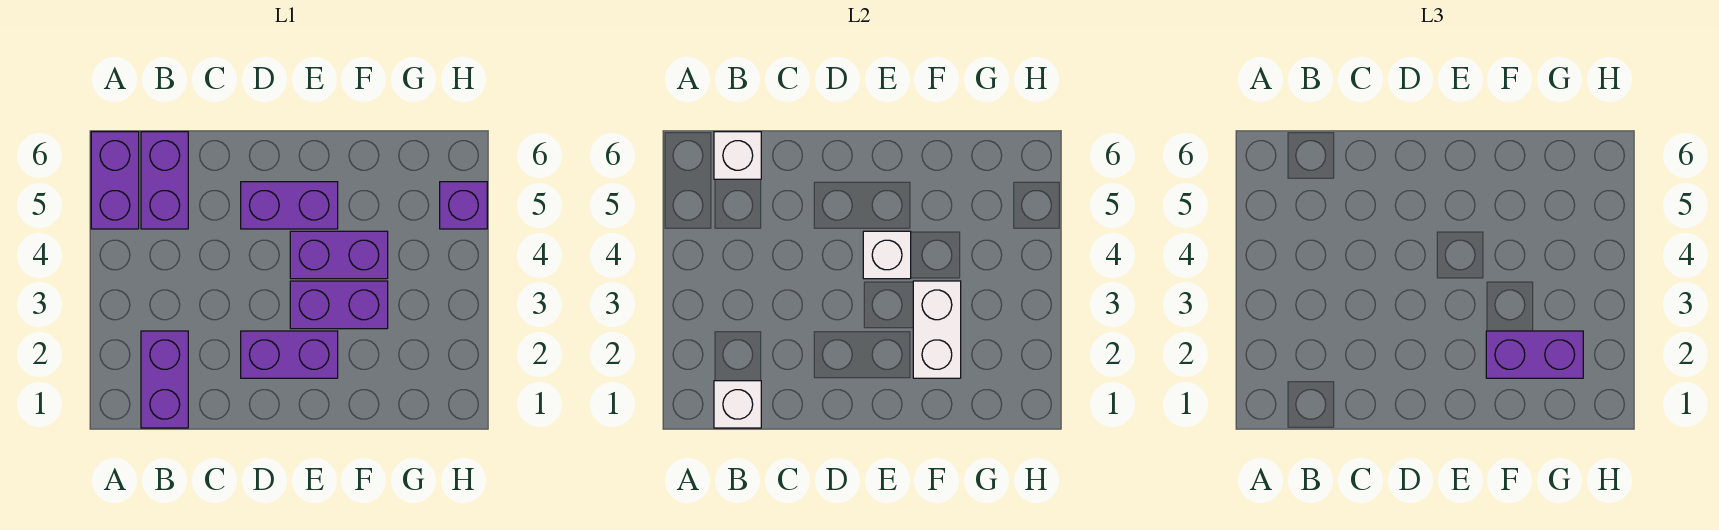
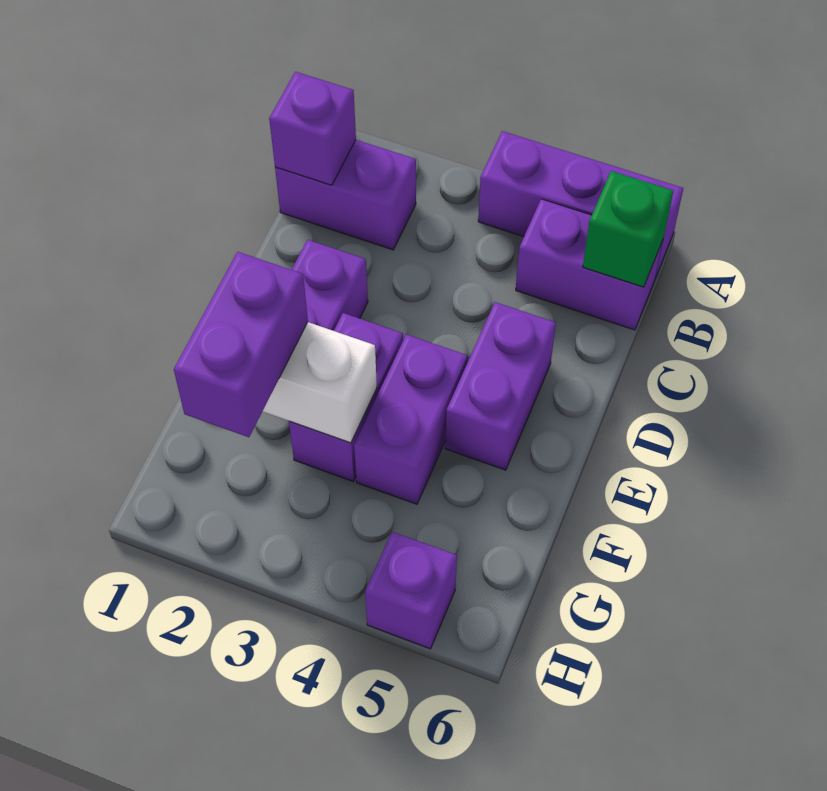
purple brick A5:A6 level 1 -> purple brick A4:A6 level 1
white brick B1 level 2 -> purple brick B1 level 2
white brick B6 level 2 -> green brick B6 level 2
white brick E4 level 2 -> none

